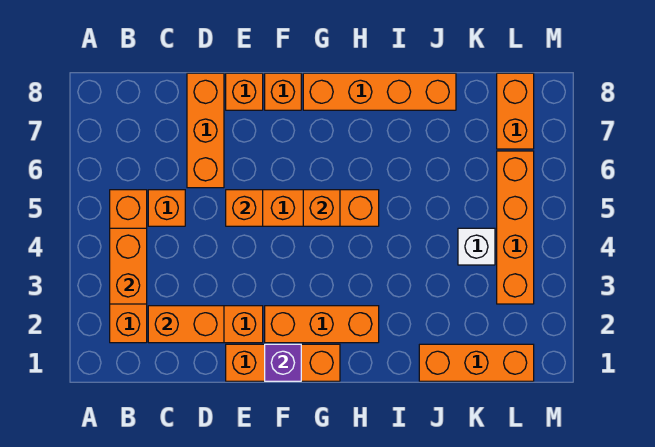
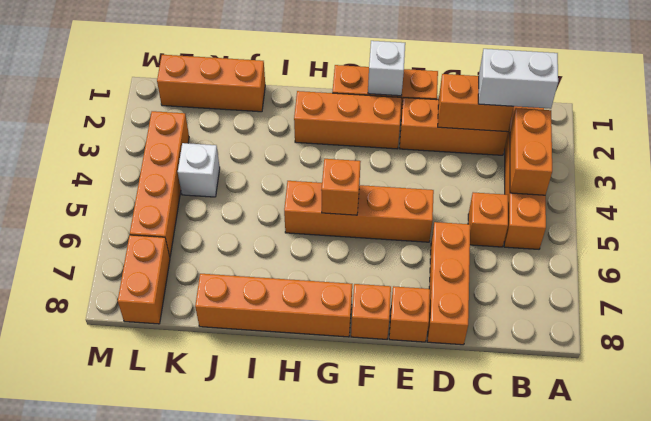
none -> white brick B2:C2 level 3
orange brick E5 level 2 -> none
purple brick F1 level 2 -> white brick F1 level 2

